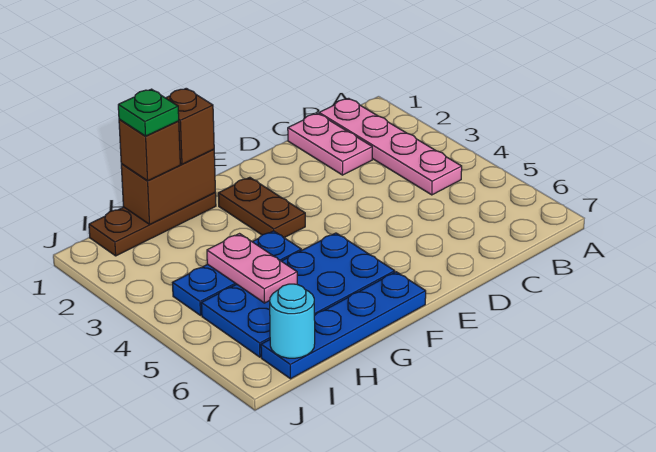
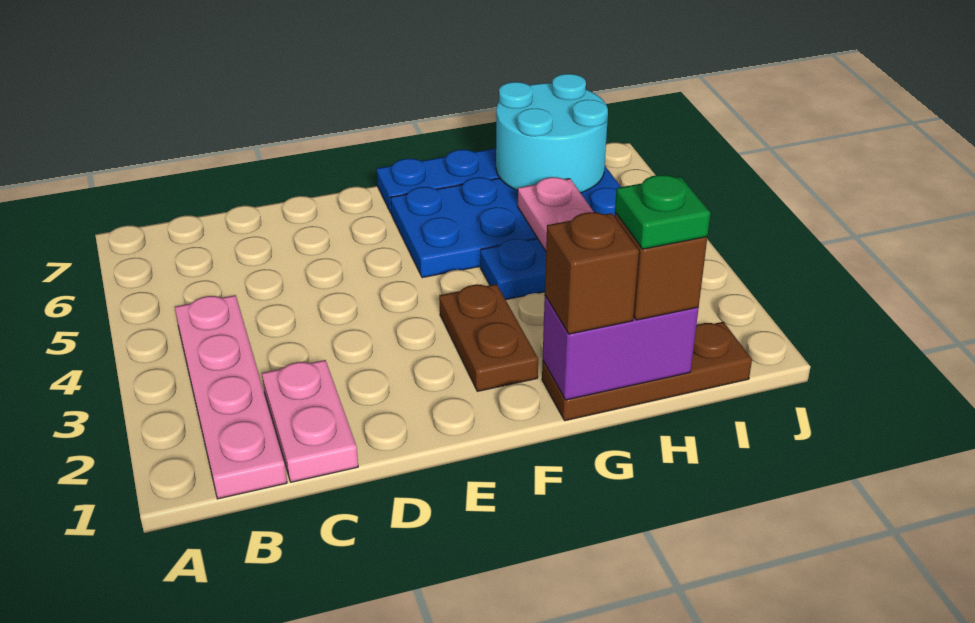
brown brick G1:H1 level 2 -> purple brick G1:H1 level 2
cyan round brick I7 level 2 -> cyan round brick H6:I7 level 2

